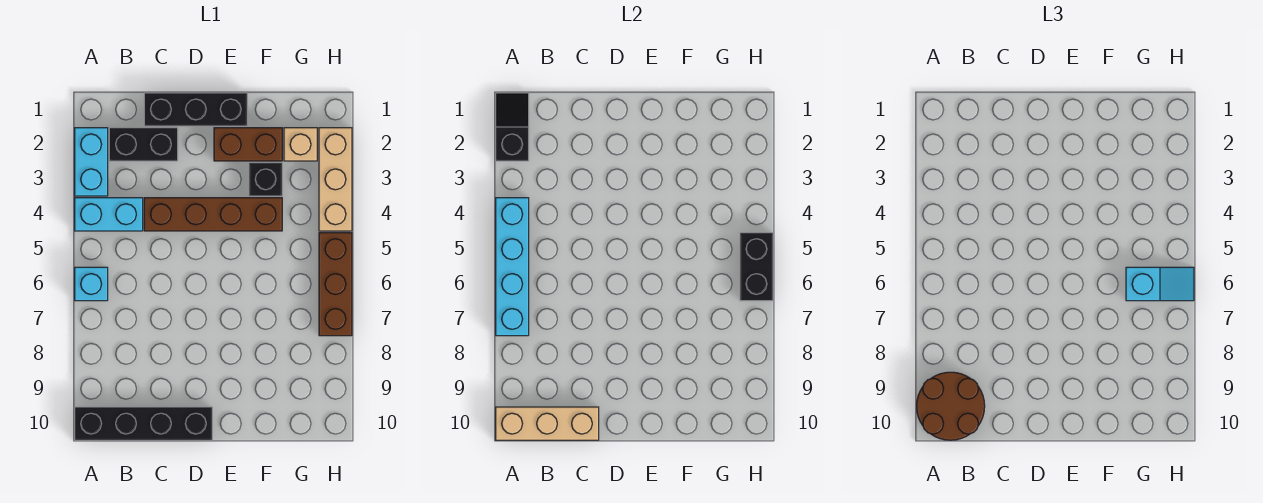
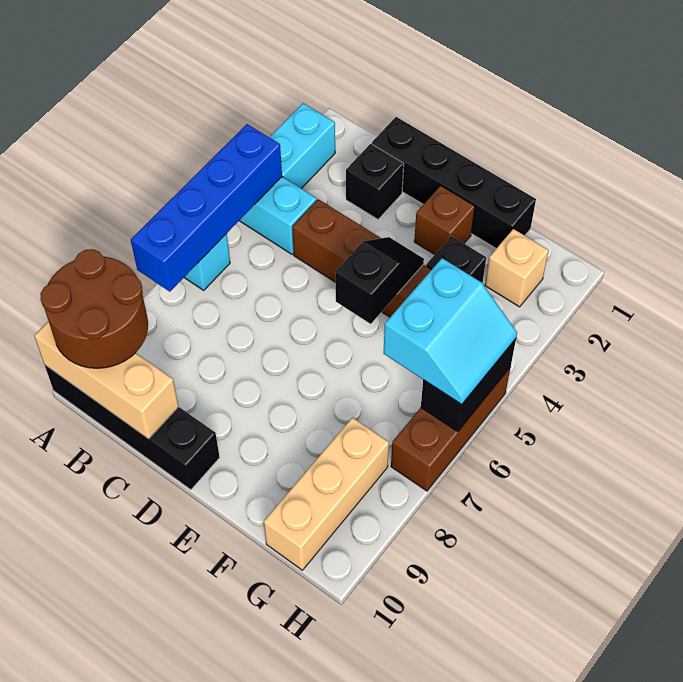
black slope A1:A2 level 2 top 2 -> black slope E4:E5 level 2 top 5
cyan brick A4:A7 level 2 -> blue brick A4:A7 level 2
black brick B2:C2 level 1 -> black brick C2 level 1
black brick C1:E1 level 1 -> black brick C1:F1 level 1
brown brick E2:F2 level 1 -> brown brick E2 level 1
cyan slope G6:H6 level 3 top G -> cyan slope G5:H6 level 3 top G
tan brick H2:H4 level 1 -> tan brick G8:G10 level 1

